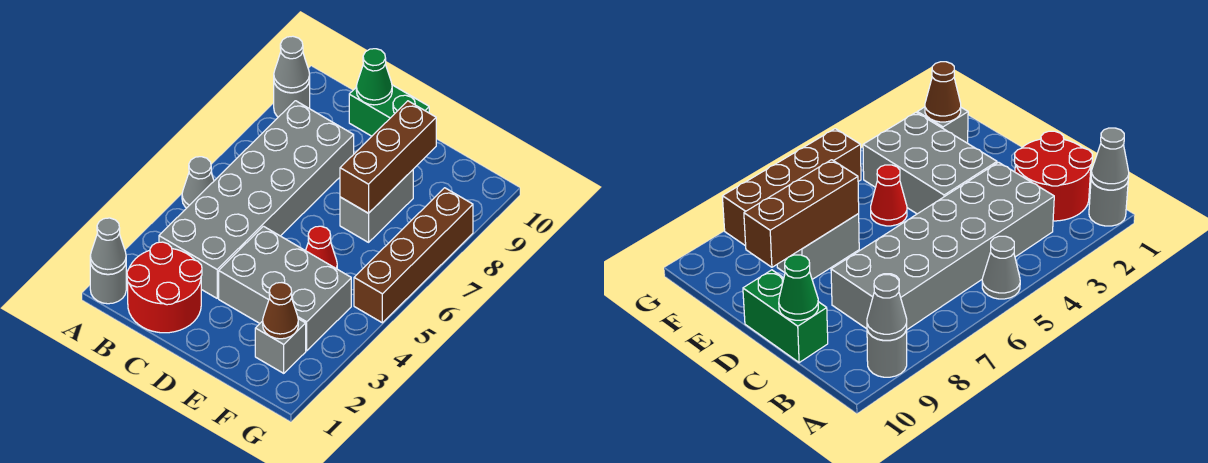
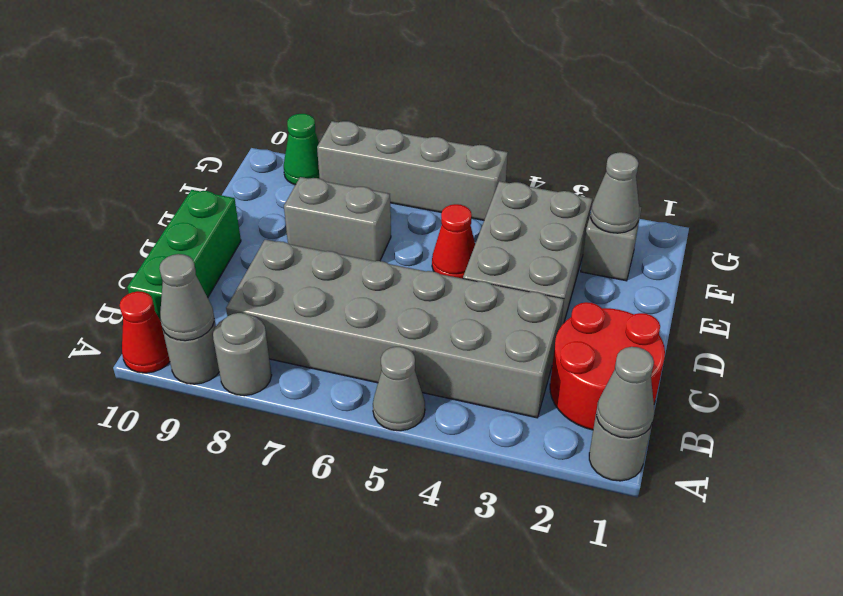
none -> grey round brick A8 level 1
none -> red cone A10 level 1
green brick C10:D10 level 1 -> green brick B10:D10 level 1
green cone C10 level 2 -> green cone G9 level 1
brown brick E7:E9 level 2 -> none
brown cone F2 level 2 -> grey cone F2 level 2
brown brick G5:G8 level 1 -> grey brick G5:G8 level 1

